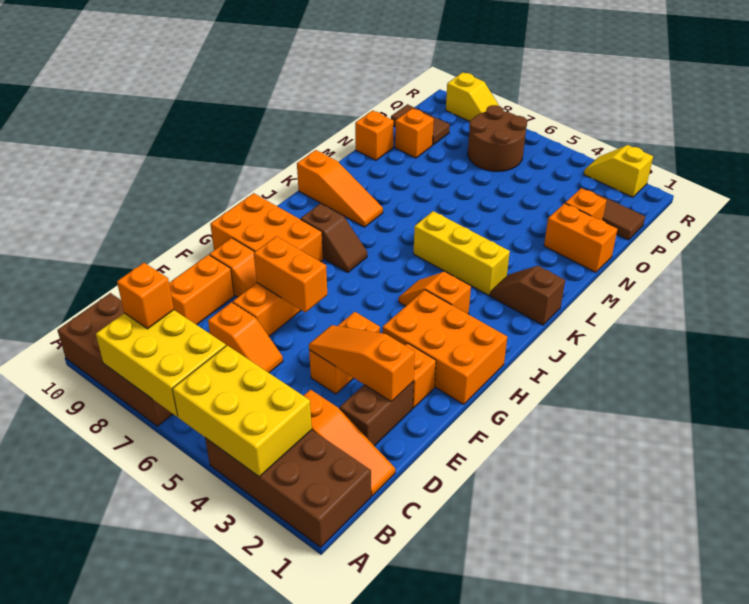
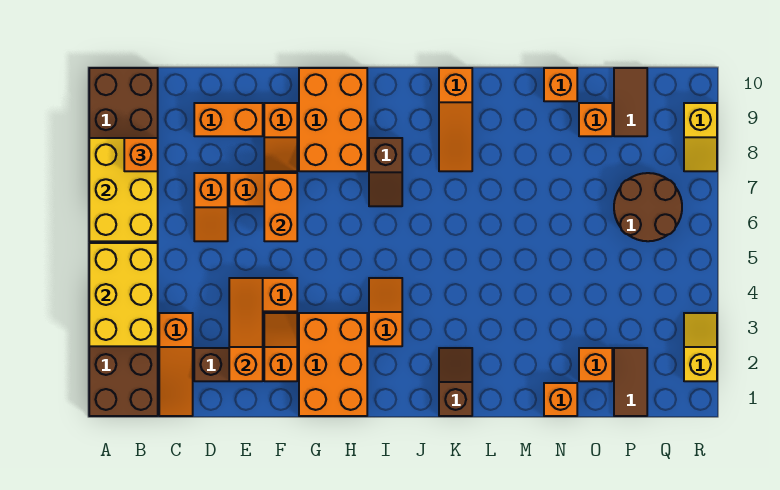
yellow brick K3:K5 level 1 -> none
orange brick N1:N2 level 1 -> orange brick N1 level 1

